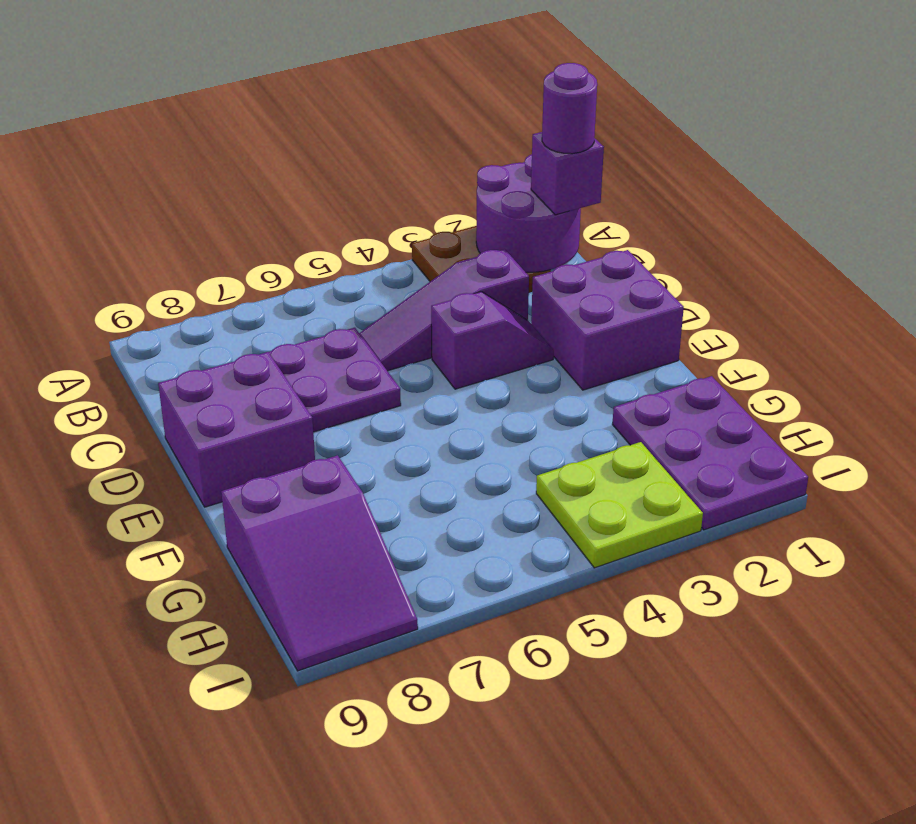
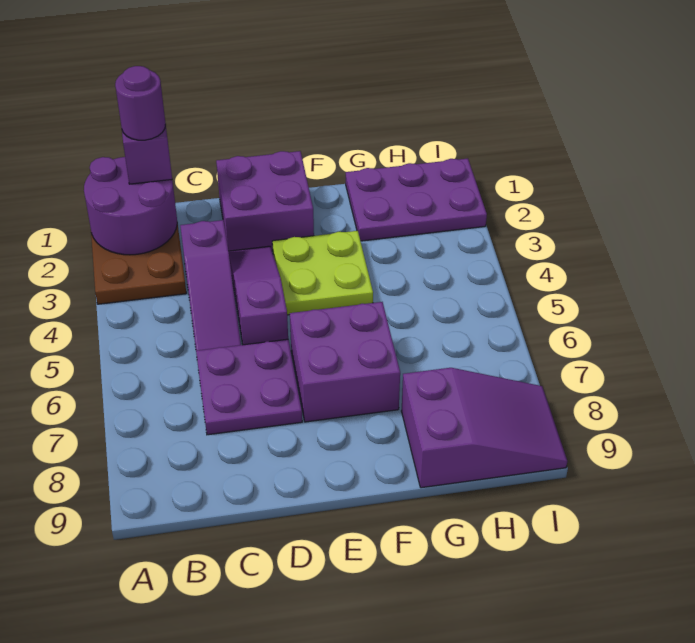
purple slope D3:D4 level 1 top 4 -> purple slope D3:D5 level 1 top 5
purple brick D8:E9 level 1 -> purple brick E6:F7 level 1
lime plate H3:I4 level 1 -> lime plate E3:F4 level 1

